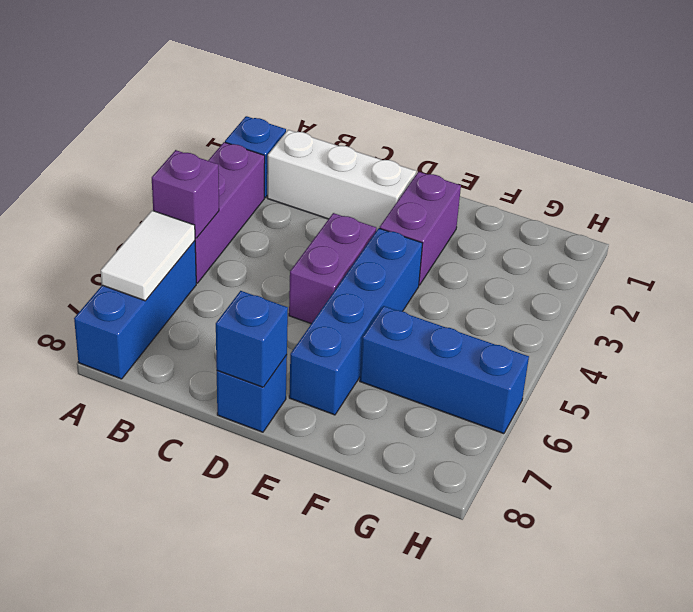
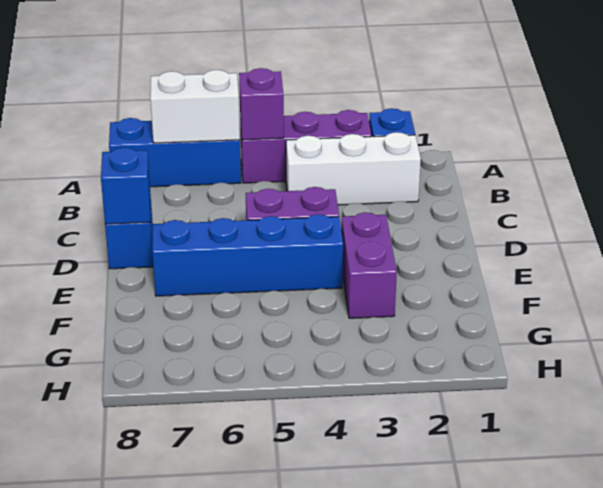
white tile A6:A7 level 2 -> white brick A6:A7 level 2
white brick B2:D2 level 1 -> white brick B2:B4 level 1
purple brick E2:E3 level 1 -> purple brick E3:F3 level 1
blue brick F6:H6 level 1 -> none

